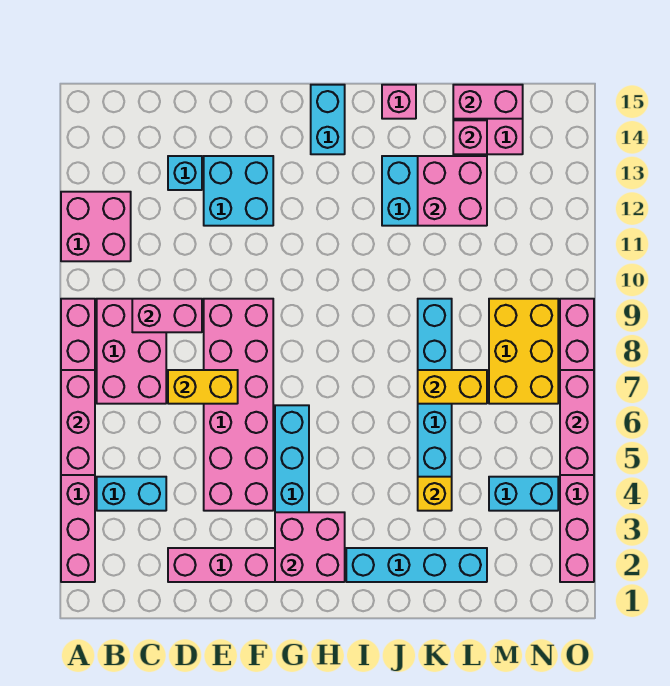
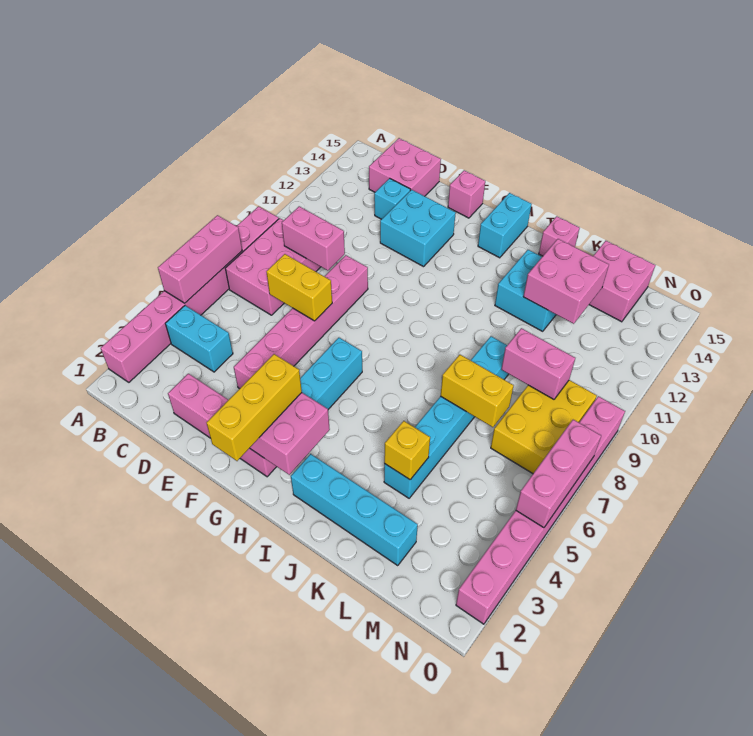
pink brick A11:B12 level 1 -> pink brick C14:D15 level 1
pink brick E4:F9 level 1 -> pink brick E4:E9 level 1
none -> yellow brick G1:G3 level 3
pink brick L14 level 2 -> pink brick F15 level 1
pink brick L15:M15 level 2 -> pink brick L9:M9 level 2
cyan brick M4:N4 level 1 -> none

